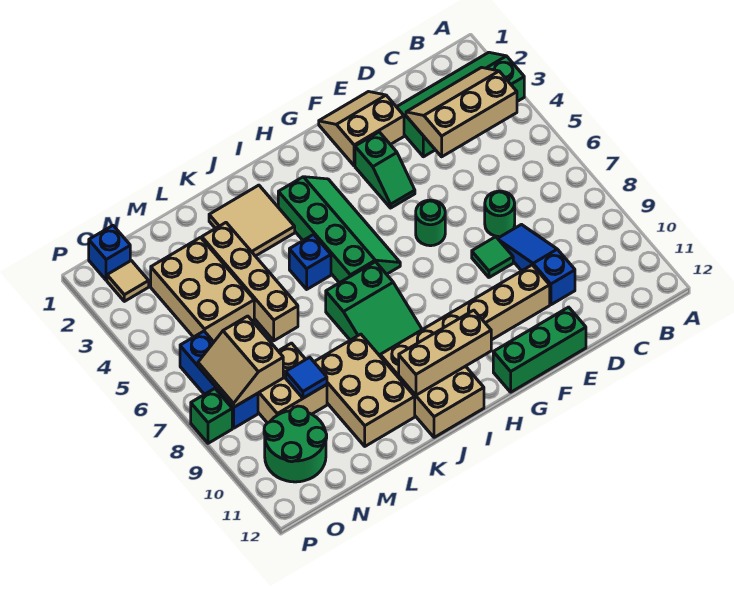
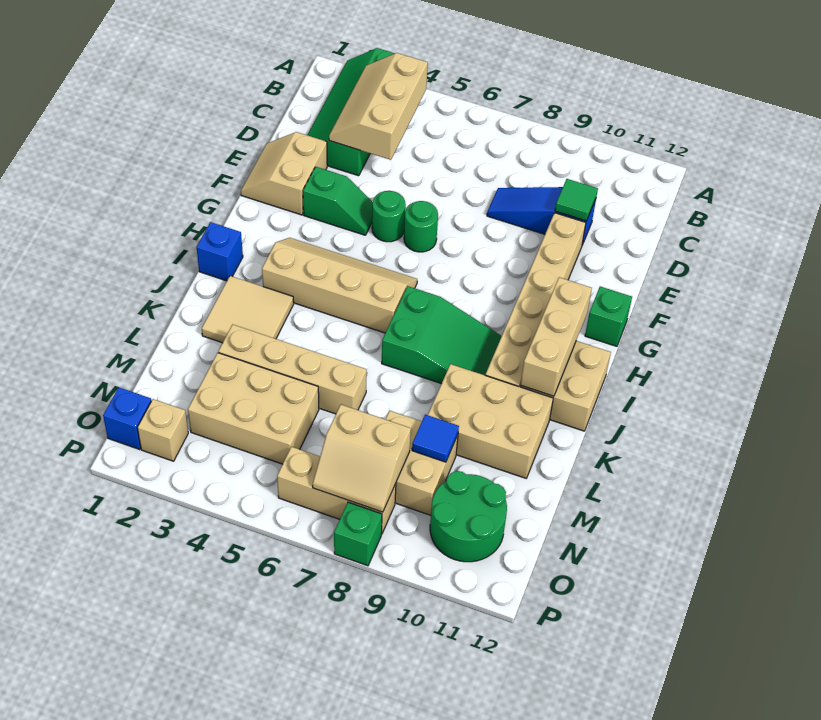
green round brick D7 level 1 -> green round brick F5 level 1
green tile E8 level 1 -> green tile D10 level 2
green brick E12:G12 level 1 -> green brick G12 level 1
green slope H3:I6 level 1 top I -> tan slope H3:I6 level 1 top I
blue brick J5 level 1 -> blue brick I1 level 1
tan tile O2 level 1 -> tan brick O2 level 1
blue brick O6:O8 level 1 -> tan brick O6:O8 level 1

